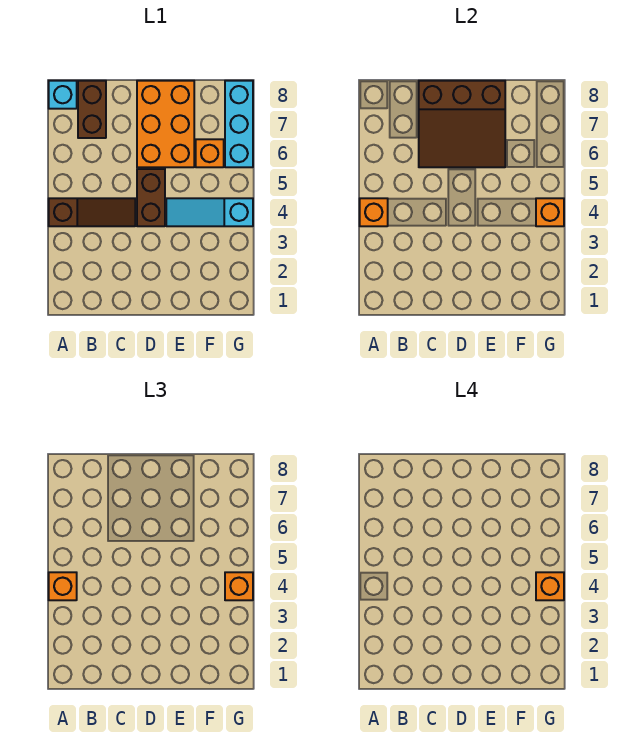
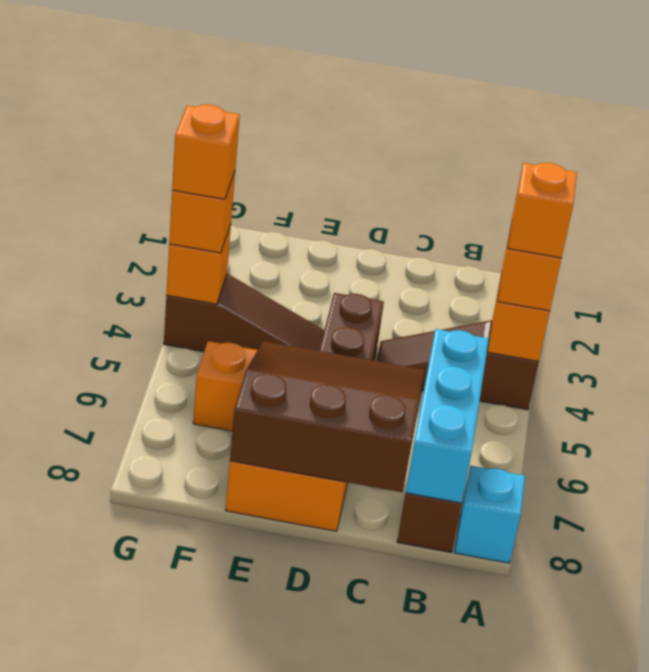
none -> orange brick A4 level 4
cyan slope E4:G4 level 1 top G -> brown slope E4:G4 level 1 top G
cyan brick G6:G8 level 1 -> cyan brick B6:B8 level 2

